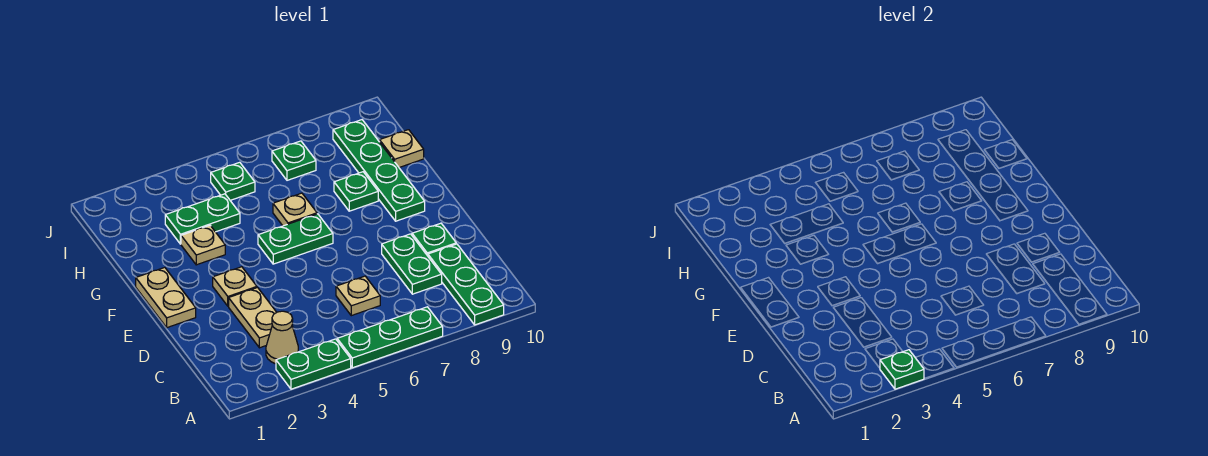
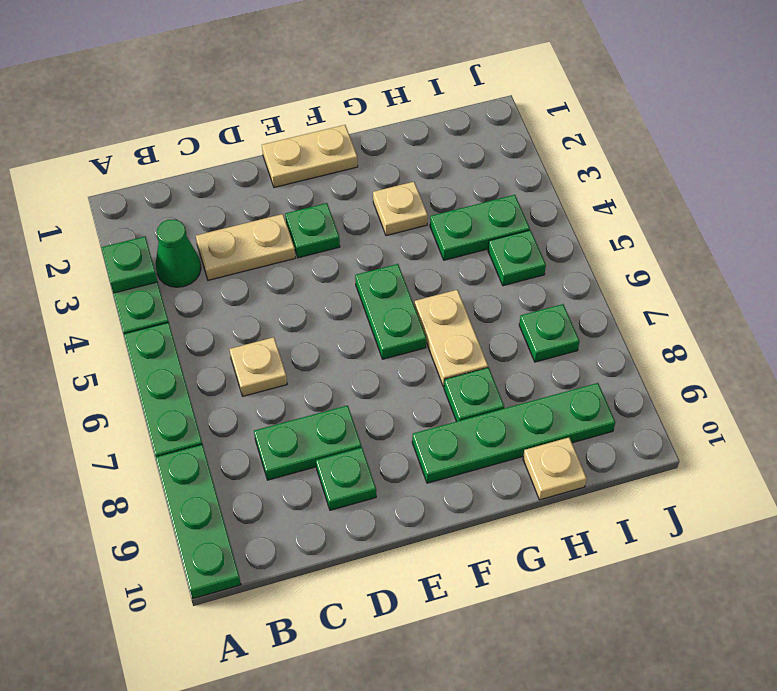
green plate A9:C9 level 1 -> green plate A8:A10 level 1
tan cone B3 level 1 -> green cone B3 level 1
tan plate E3 level 1 -> green plate E3 level 1
tan plate G6 level 1 -> tan plate G6:G7 level 1
green plate H3:H4 level 1 -> green plate H4:I4 level 1

